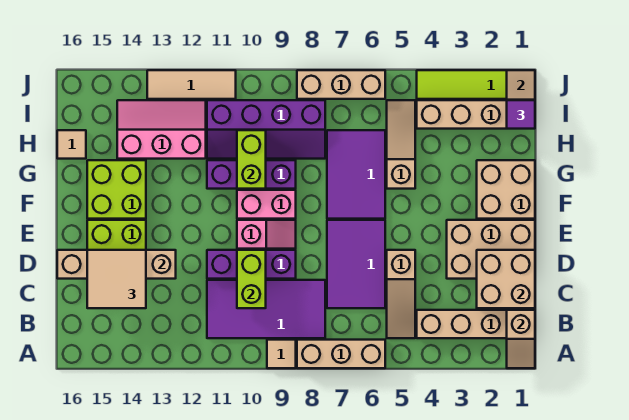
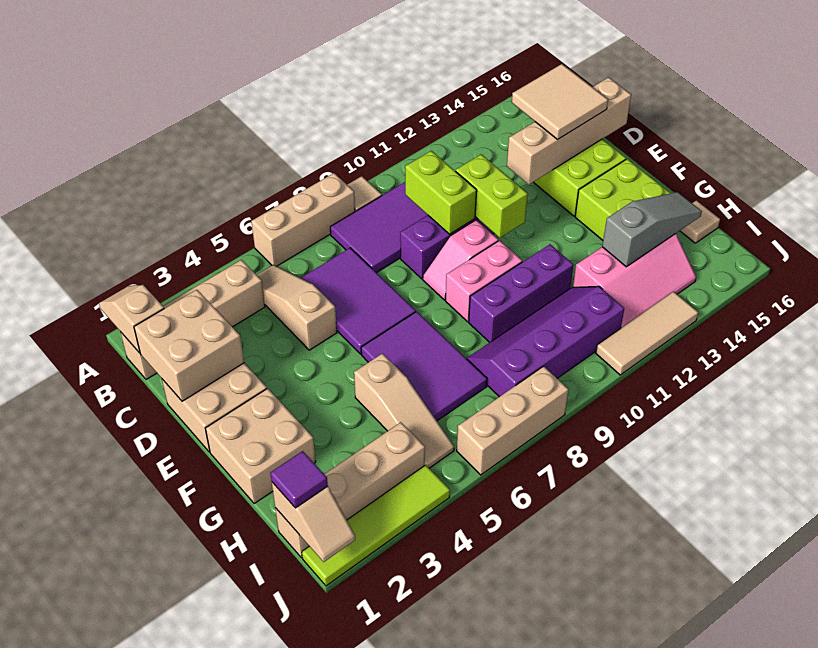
tan brick D1:E3 level 1 -> tan brick D1:E2 level 1
lime brick G10:H10 level 2 -> lime brick D11:E11 level 2
none -> grey slope H13:H15 level 2 top 13

